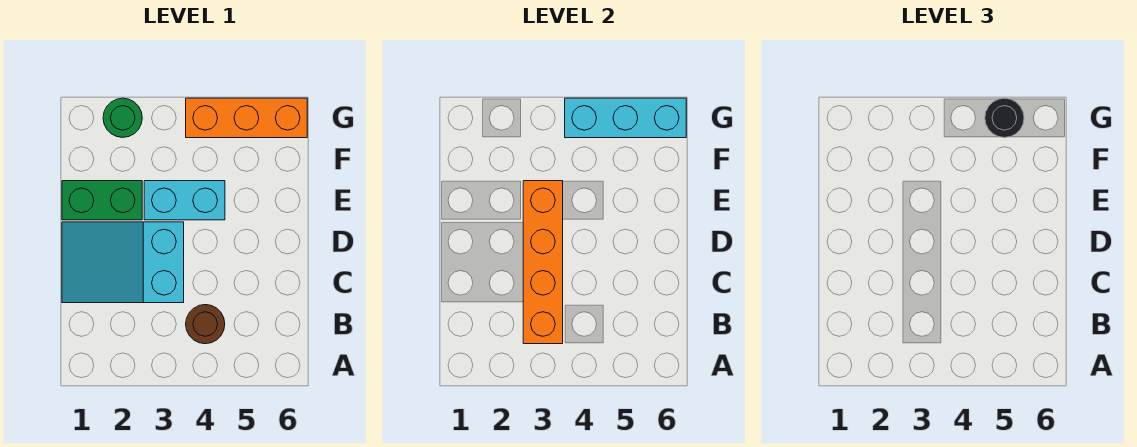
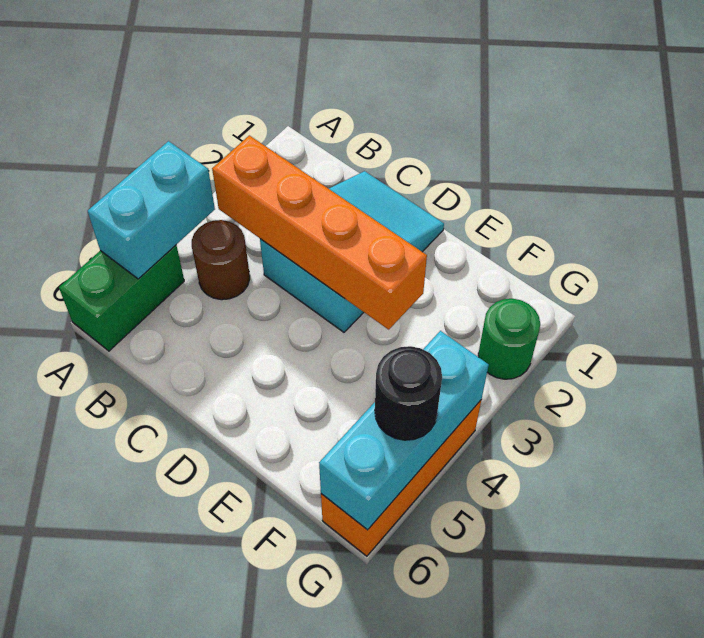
green brick E1:E2 level 1 -> green brick A5:A6 level 1
cyan brick E3:E4 level 1 -> cyan brick A4:A5 level 2

